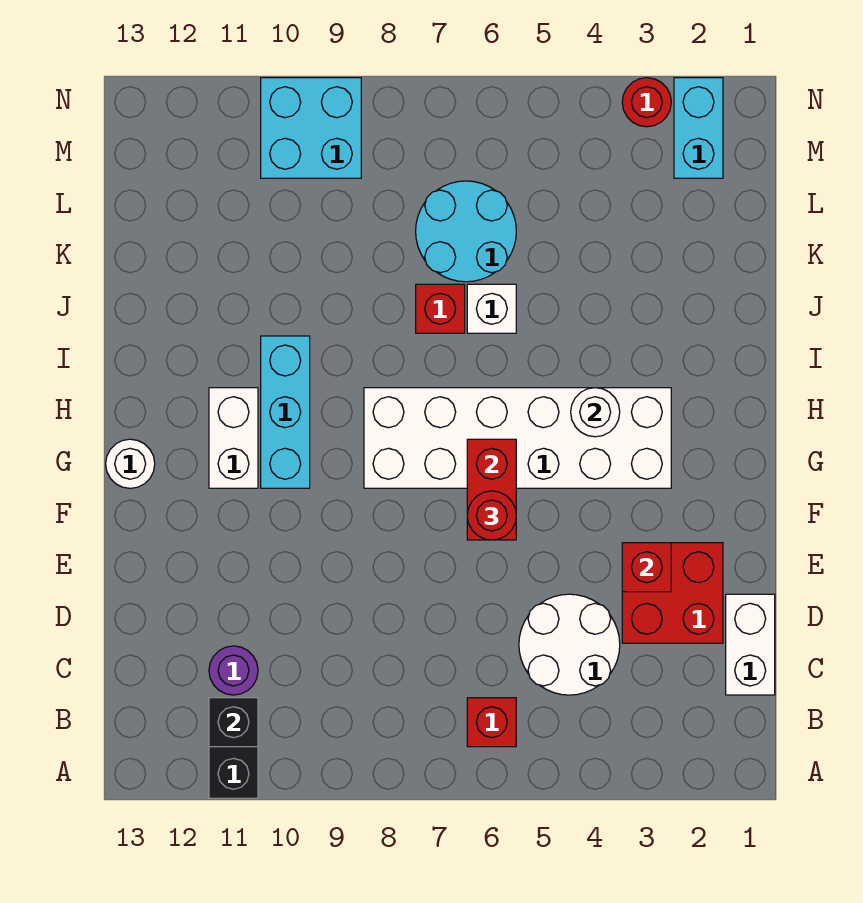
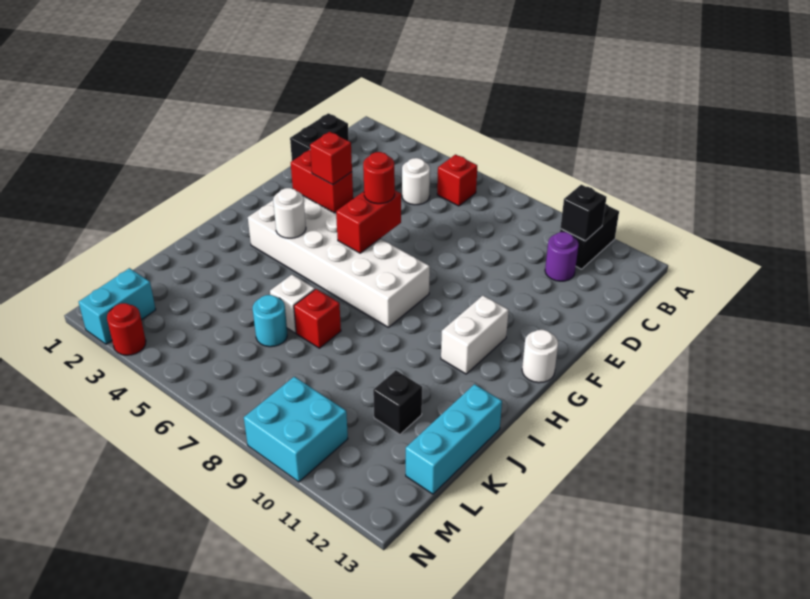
white brick C1:D1 level 1 -> black brick C1:D1 level 1
white round brick C4:D5 level 1 -> white round brick C5 level 1
red brick D2:E3 level 1 -> red brick E2:E3 level 1
cyan brick G10:I10 level 1 -> cyan brick J13:L13 level 1
cyan round brick K6:L7 level 1 -> cyan round brick K6 level 1
none -> black brick K11 level 1

